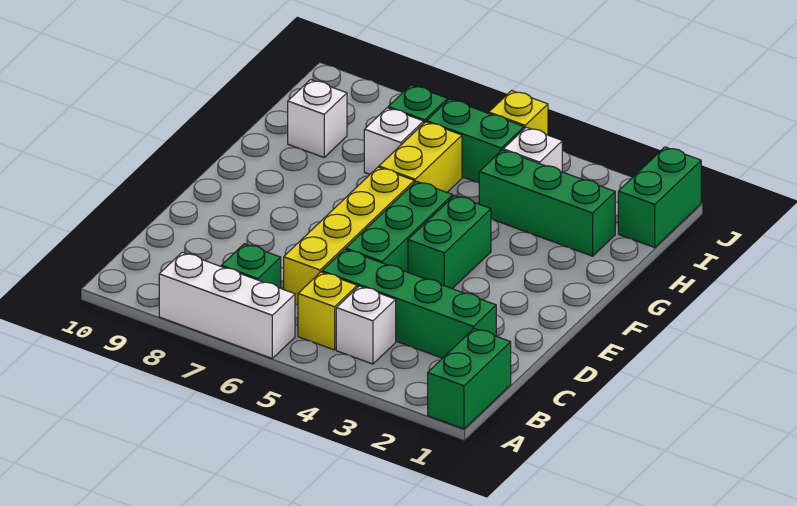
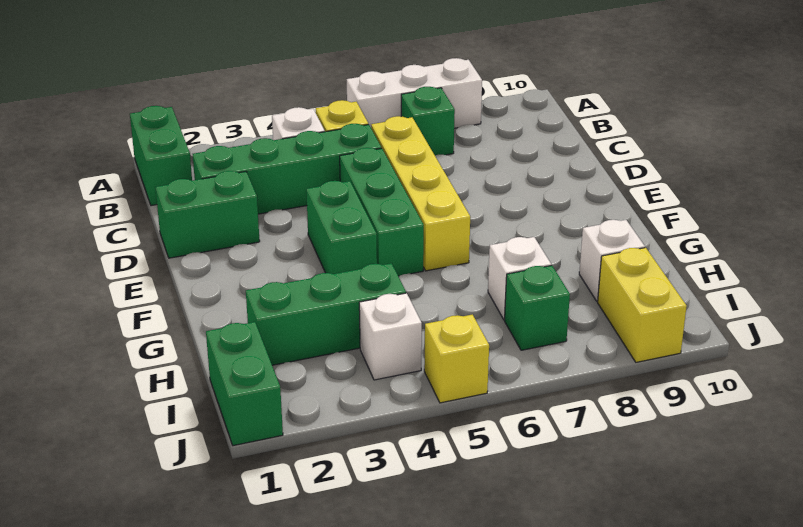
yellow brick G6:H6 level 1 -> yellow brick I9:J9 level 1
green brick I5:I6 level 1 -> green brick D1:D2 level 1

